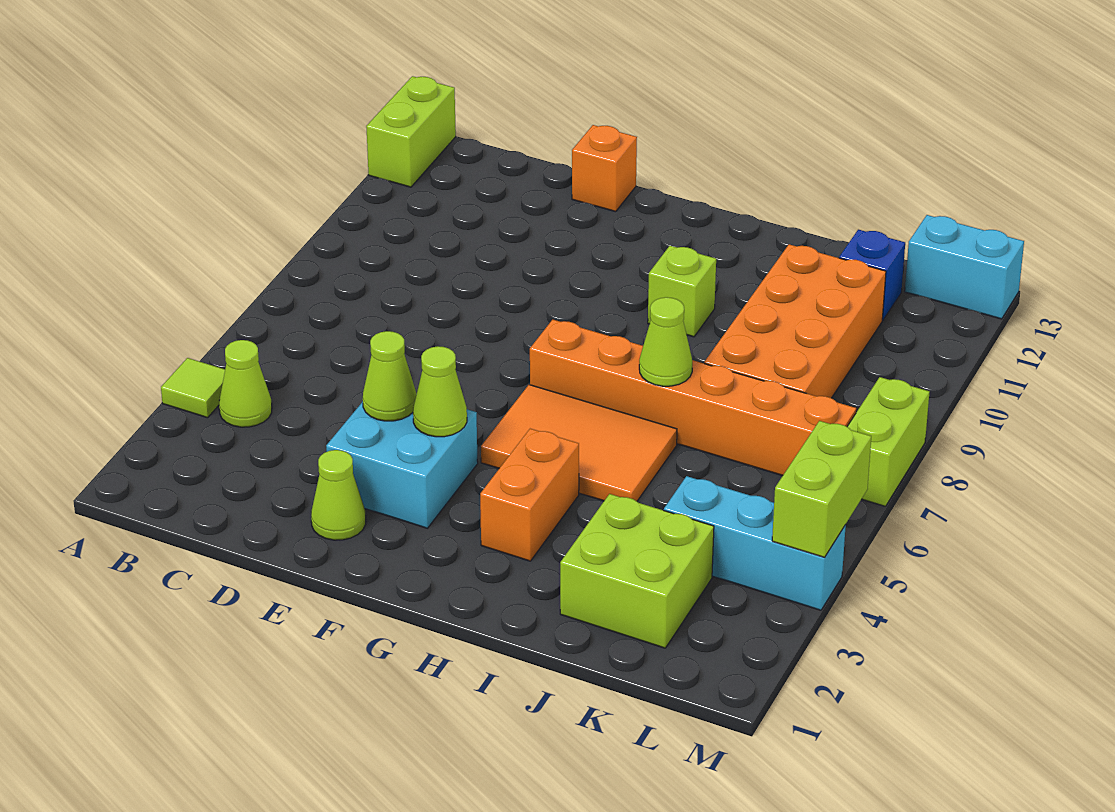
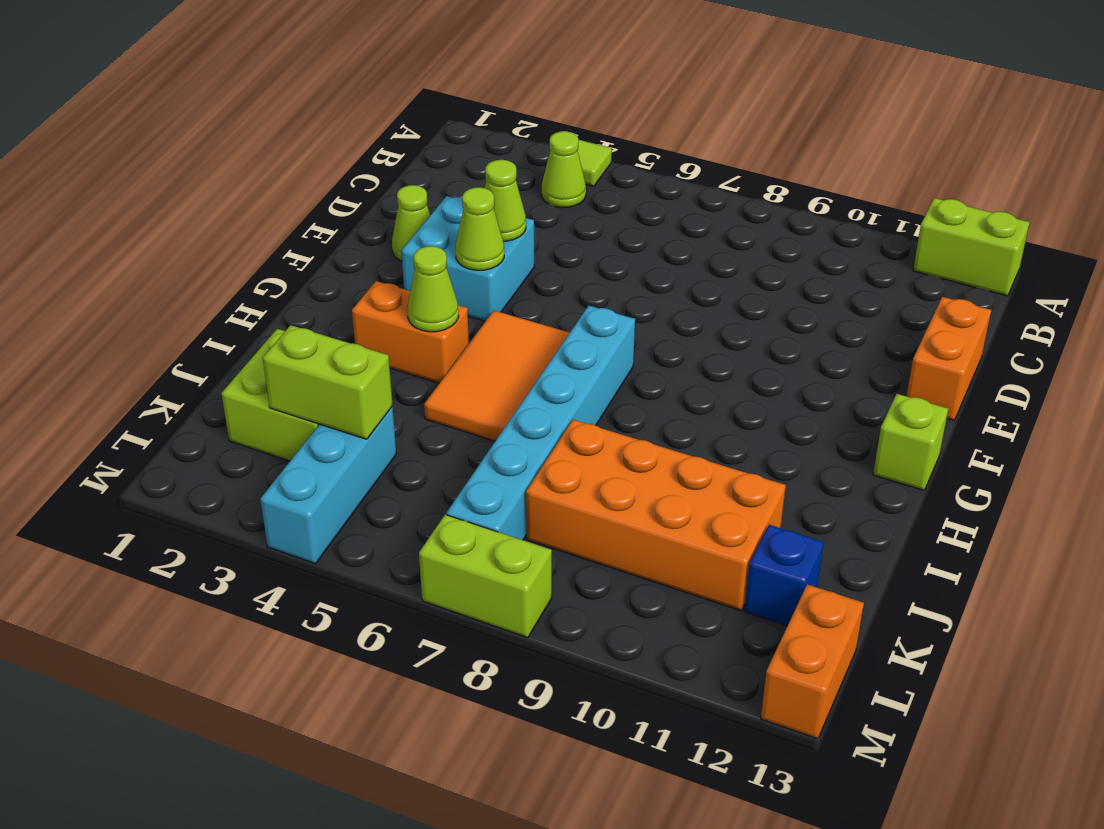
orange brick E13 level 1 -> orange brick D13:E13 level 1
orange brick G7:L7 level 1 -> cyan brick G7:L7 level 1
lime brick H10 level 1 -> lime brick G13 level 1
lime cone I7 level 2 -> lime cone H4 level 2
cyan brick L13:M13 level 1 -> orange brick L13:M13 level 1
lime brick M4:M5 level 2 -> lime brick K3:K4 level 2

